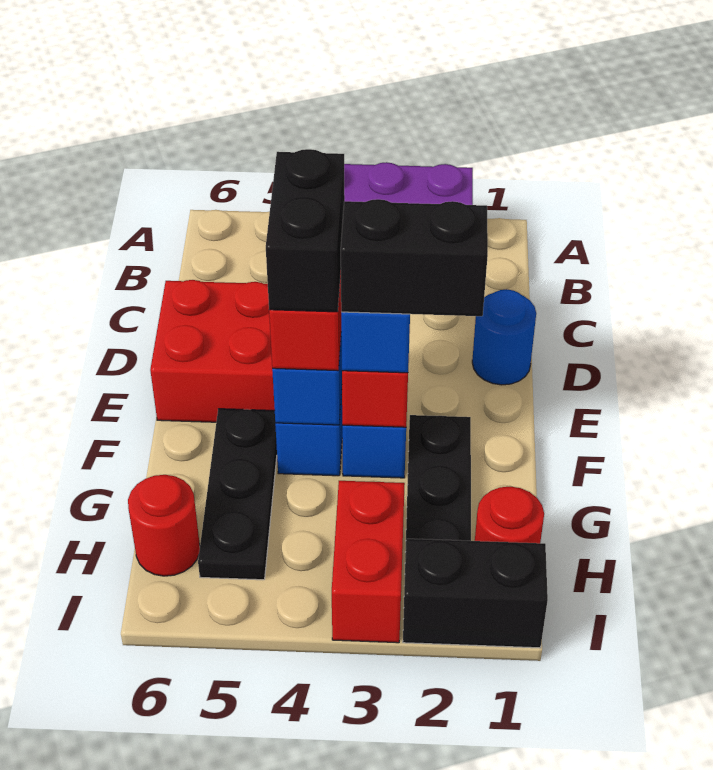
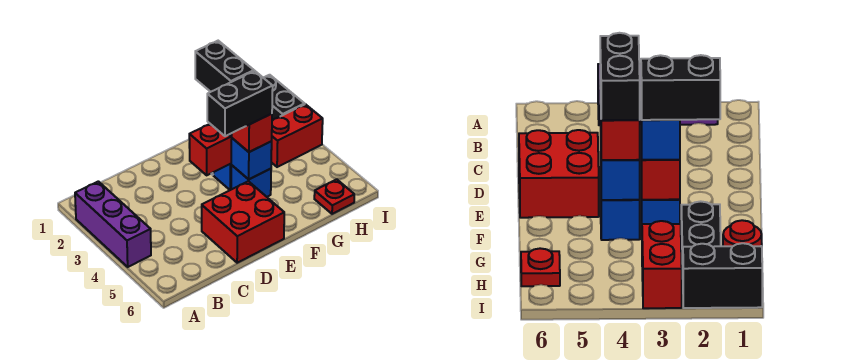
blue round brick D1 level 1 -> none
black plate F5:H5 level 1 -> none
red round brick H6 level 1 -> red plate H6 level 1

